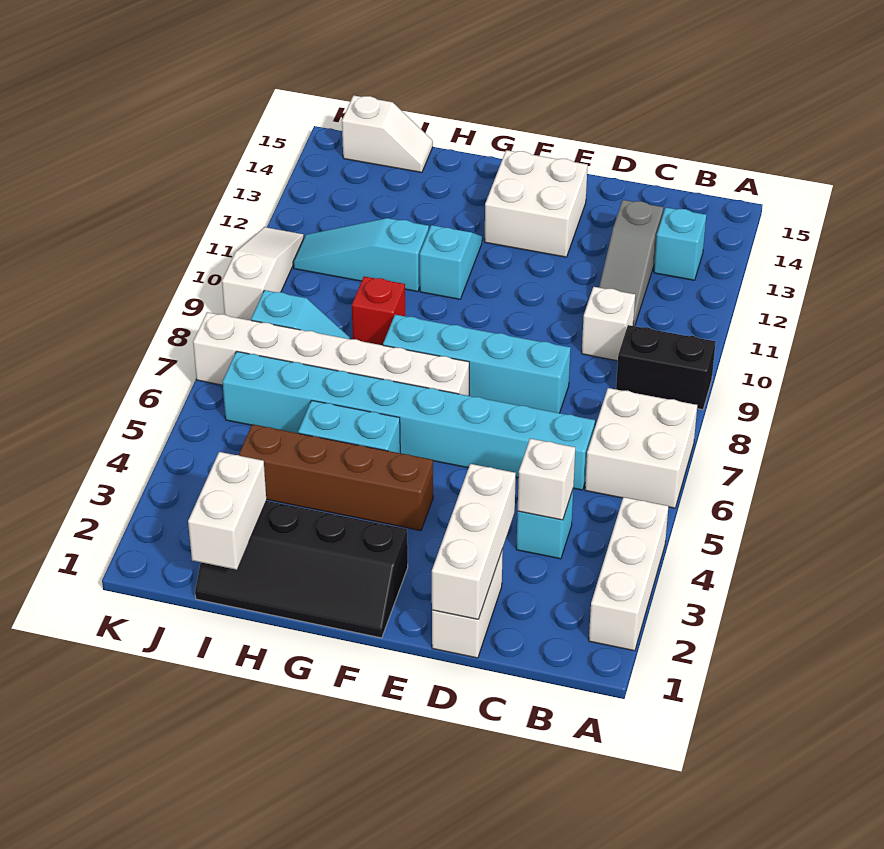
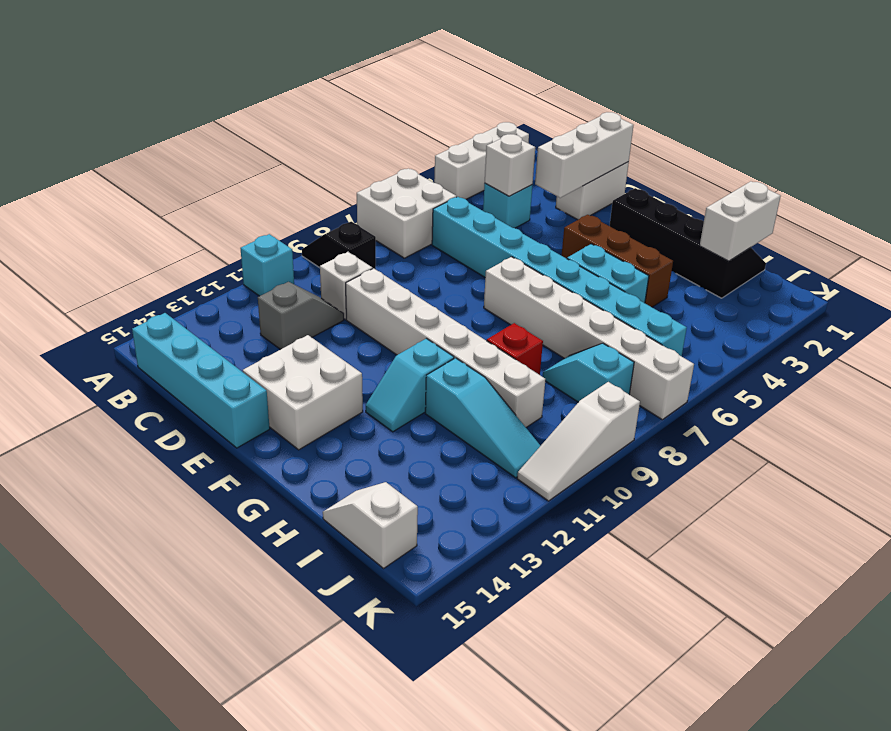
black brick A9:B9 level 1 -> black slope A9:B9 level 1 top B
cyan brick B13 level 1 -> cyan brick A11 level 1
grey slope C11:C13 level 1 top 13 -> grey slope C11:C12 level 1 top 12
cyan brick D8:G8 level 1 -> cyan brick B15:E15 level 1
none -> white brick D10:I10 level 1
brown brick F4:I4 level 1 -> brown brick F4:H4 level 1

